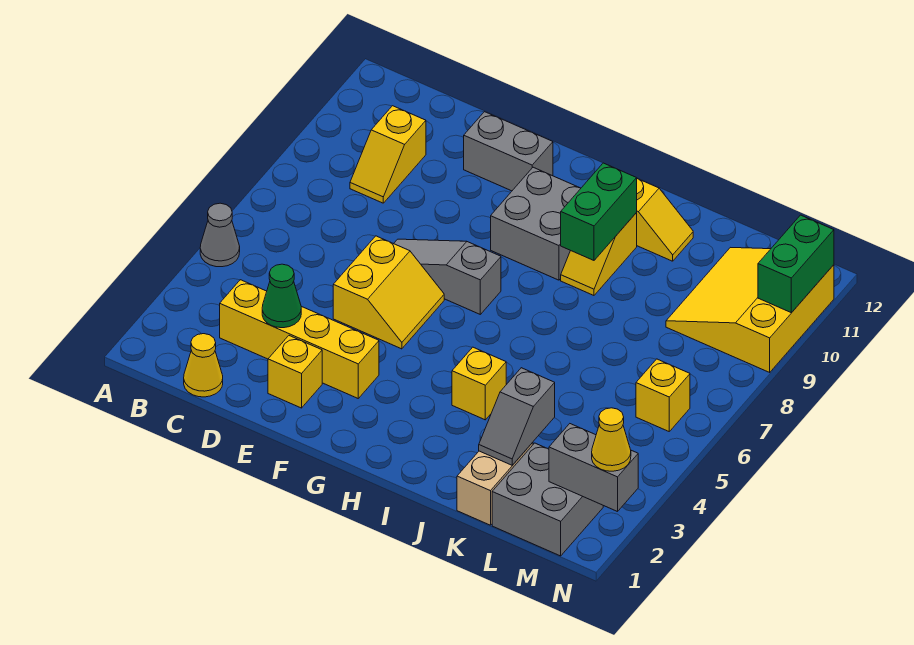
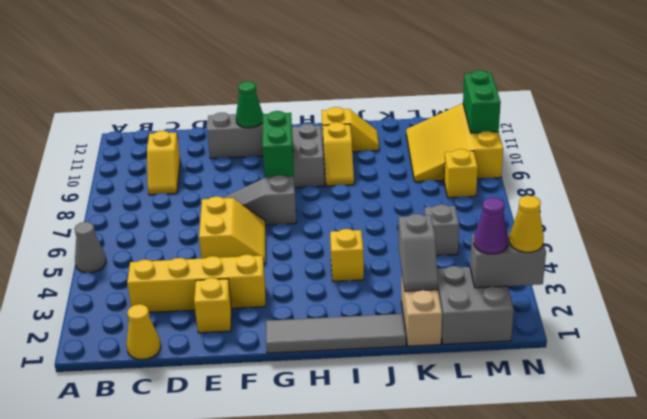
green cone D3 level 2 -> green cone F11 level 2
none -> grey tile G1:J1 level 1
green brick I9:I10 level 2 -> green brick G8:G9 level 2
none -> grey brick L5 level 1
none -> purple cone M2 level 3
yellow brick M6 level 1 -> yellow brick M8 level 1

